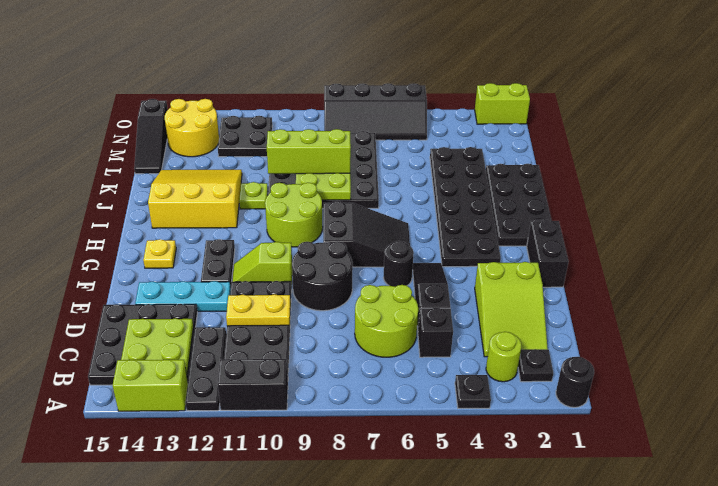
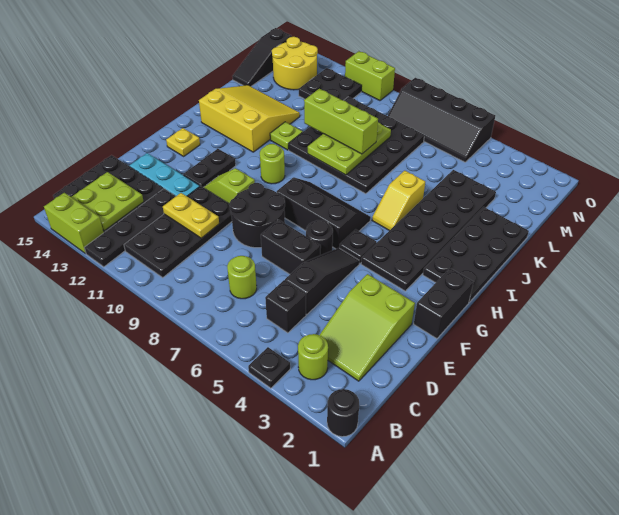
black brick A10:A11 level 1 -> black brick E6:E7 level 1
black plate A12:C12 level 1 -> black plate A12:D12 level 1
black plate B2 level 1 -> black plate G5 level 1
lime round brick C6:D7 level 1 -> lime round brick C7 level 1
black slope G6:H8 level 1 top 8 -> black slope G6:H8 level 1 top G
lime round brick H9:I10 level 1 -> lime round brick H10 level 1
none -> yellow slope I5:J5 level 1 top J
lime brick O1:O2 level 1 -> lime brick O10:O11 level 1

